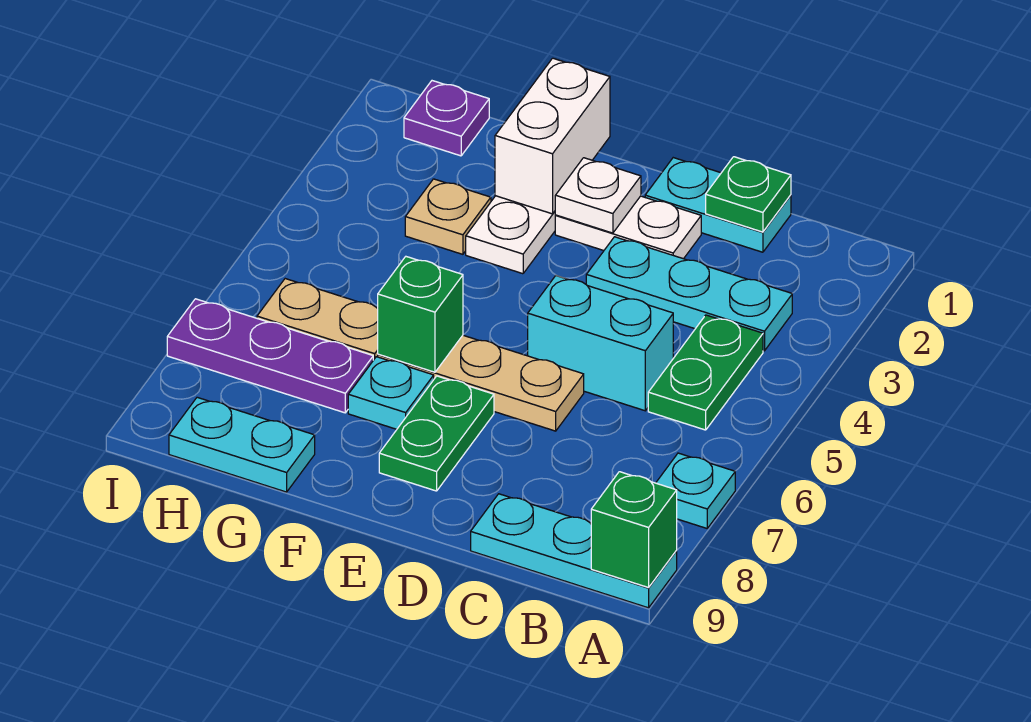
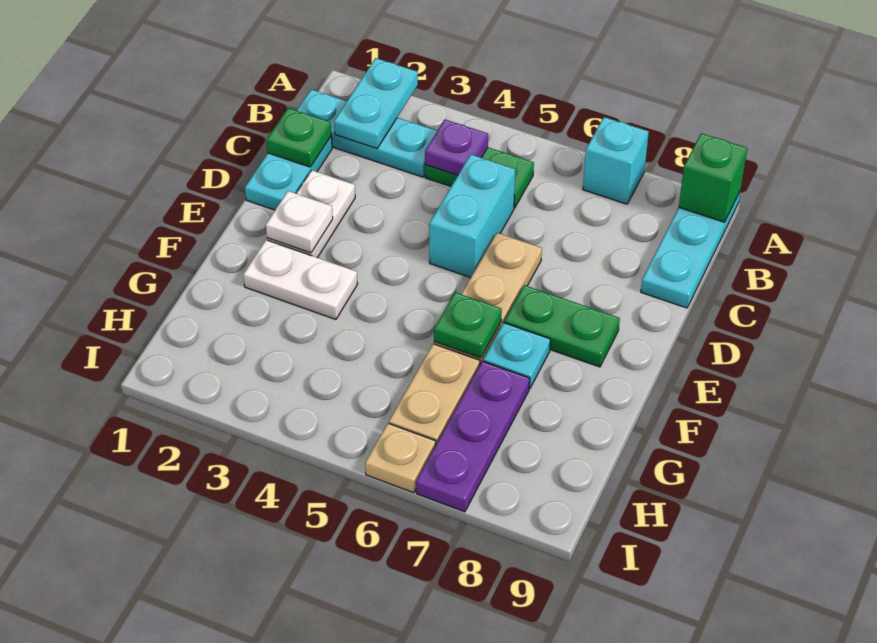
cyan plate A7 level 1 -> cyan brick A7 level 1
cyan plate B3:D3 level 1 -> cyan plate B1:B3 level 1
white brick F1:F2 level 2 -> none
green brick F6 level 2 -> green plate F6 level 2
tan plate G3 level 1 -> tan plate I6 level 1
cyan plate G9:H9 level 1 -> cyan plate A2:B2 level 2
purple plate H1 level 1 -> purple plate B4 level 2

